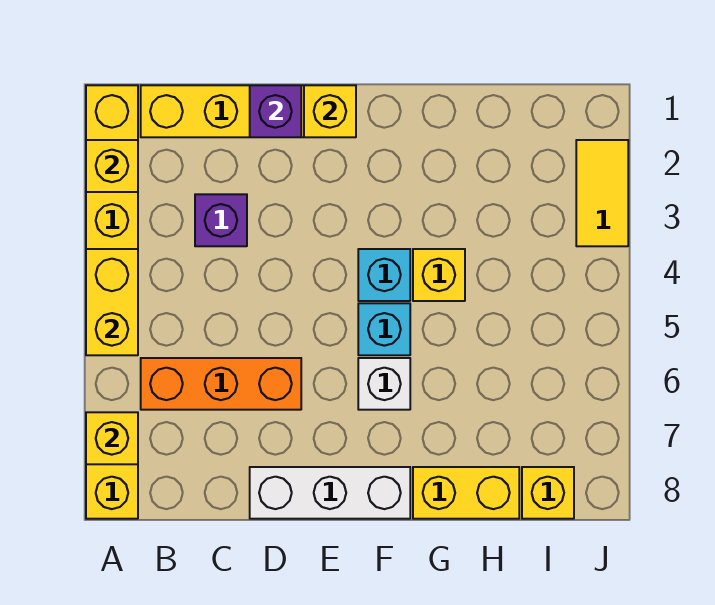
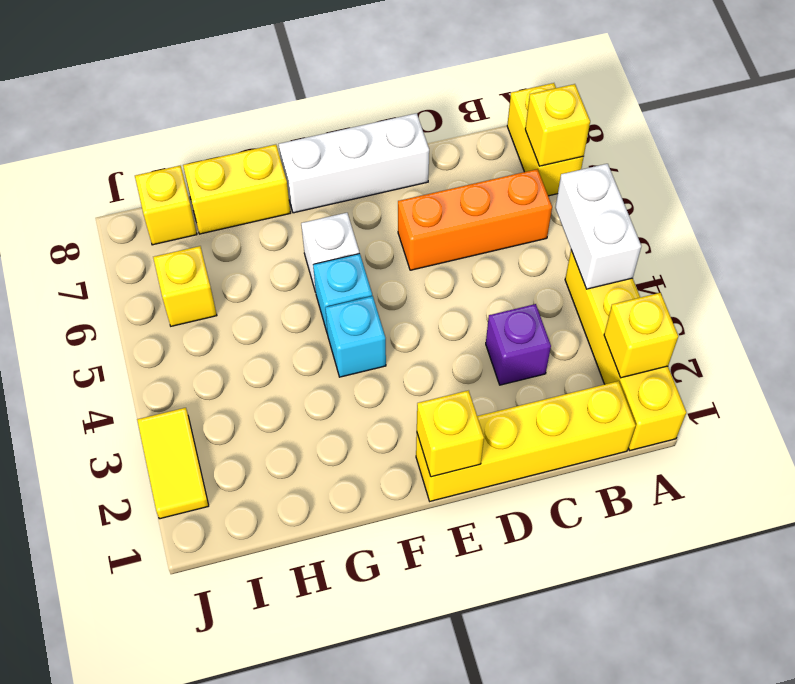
yellow brick A4:A5 level 2 -> white brick A4:A5 level 2
purple brick D1 level 2 -> none
yellow brick G4 level 1 -> yellow brick I6 level 1

